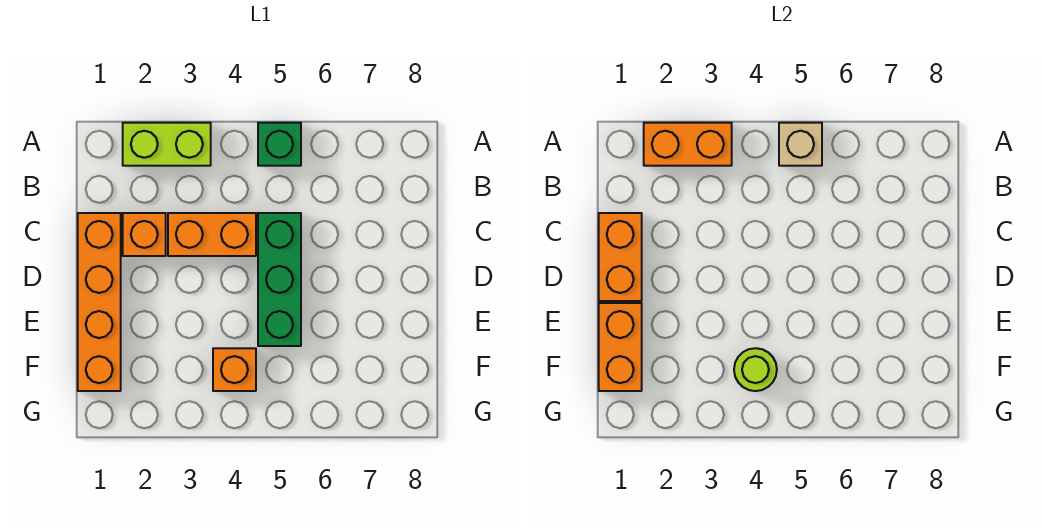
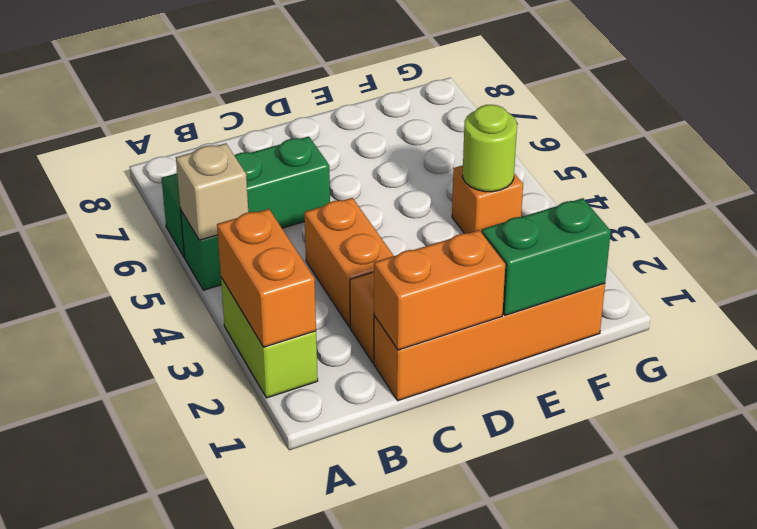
green brick C5:E5 level 1 -> green brick A6:C6 level 1
orange brick E1:F1 level 2 -> green brick E1:F1 level 2

